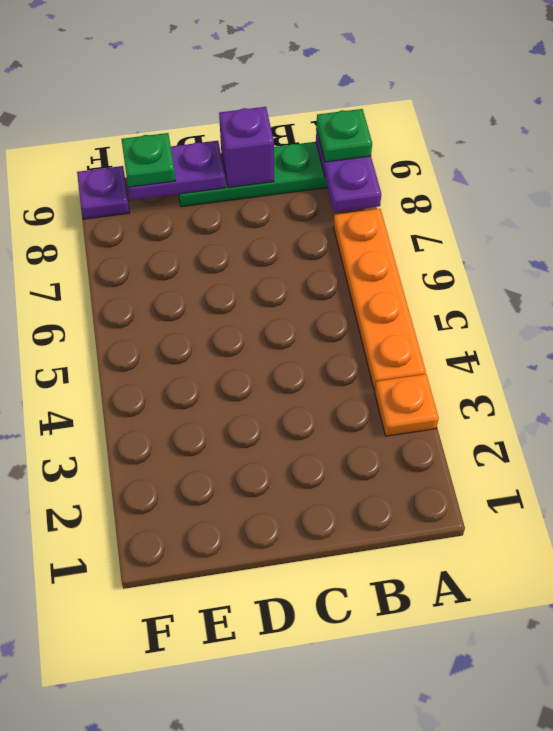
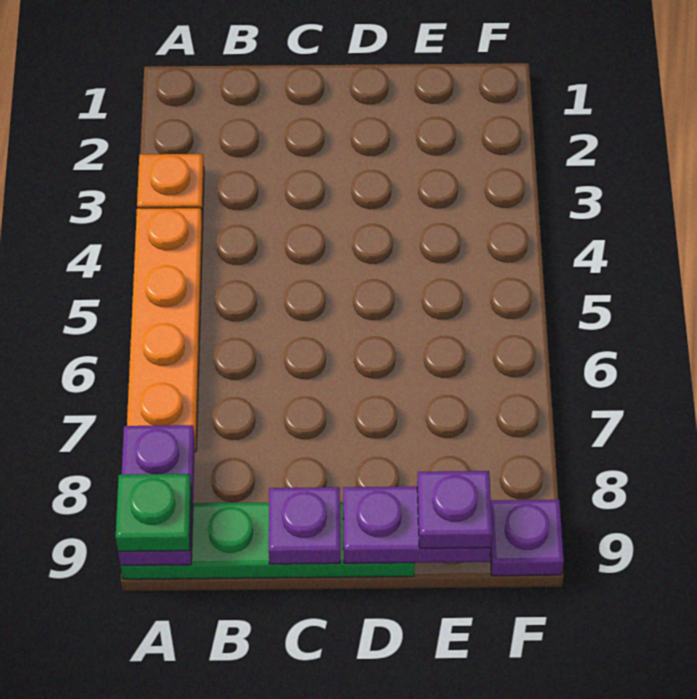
purple brick C9 level 2 -> purple plate C9 level 2
green plate E9 level 3 -> purple plate E9 level 3

